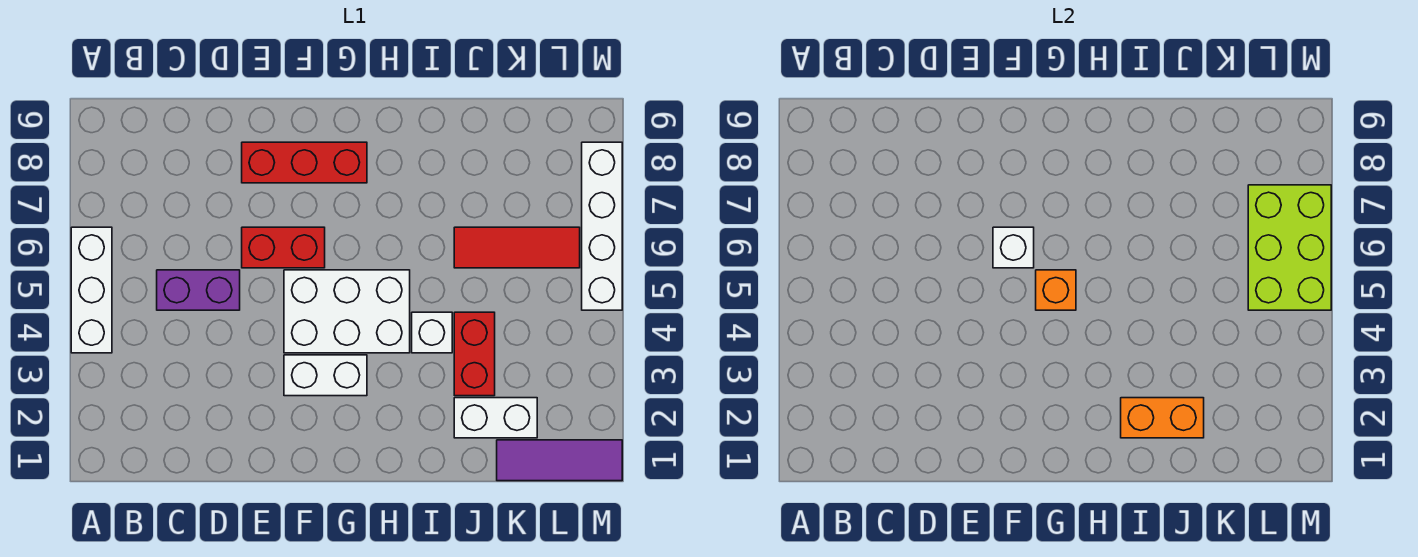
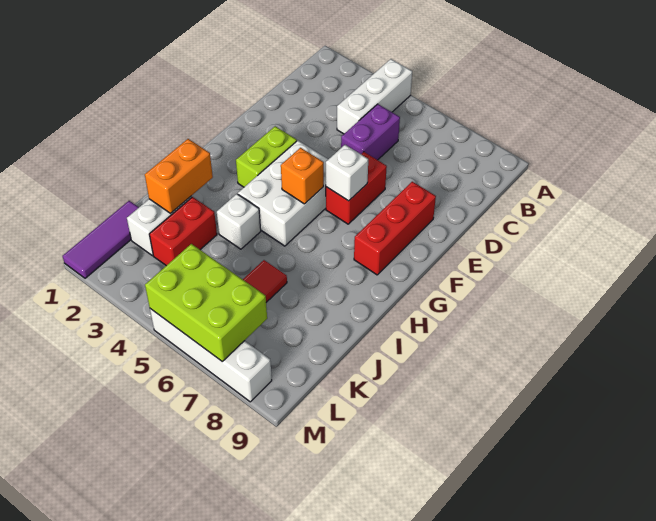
white brick A4:A6 level 1 -> white brick A4:C4 level 1
white brick F3:G3 level 1 -> lime brick F3:G3 level 1
red brick J3:J4 level 1 -> red brick J3:K3 level 1

